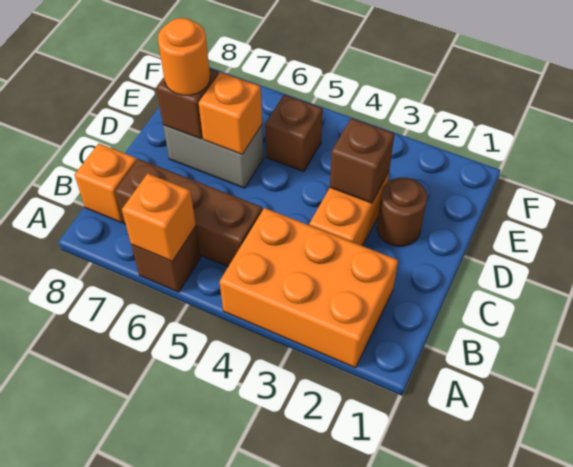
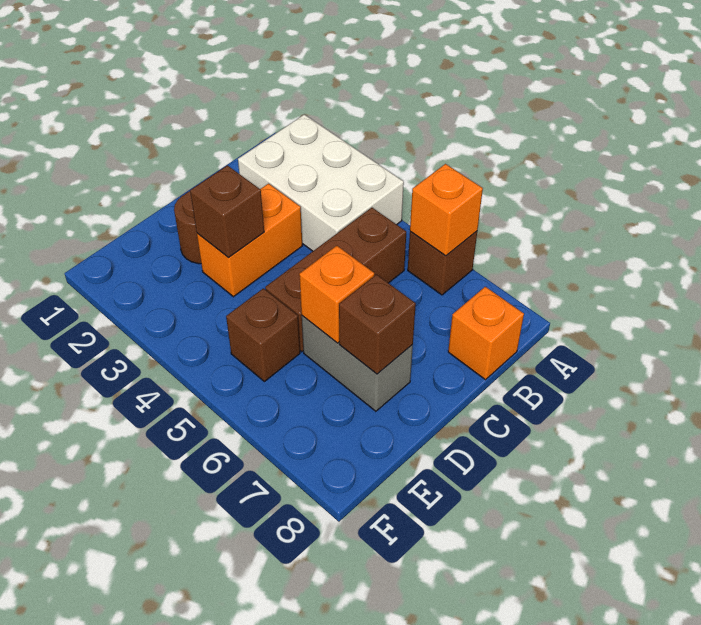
orange brick A2:B4 level 1 -> white brick A2:B4 level 1
brown brick B5:B7 level 1 -> brown brick B5:D5 level 1
orange round brick D7 level 3 -> none

